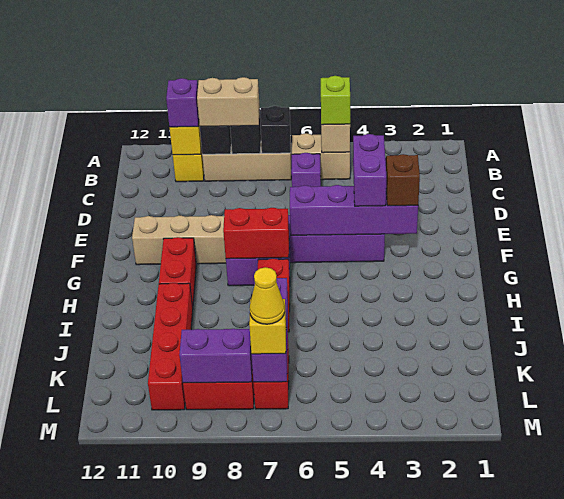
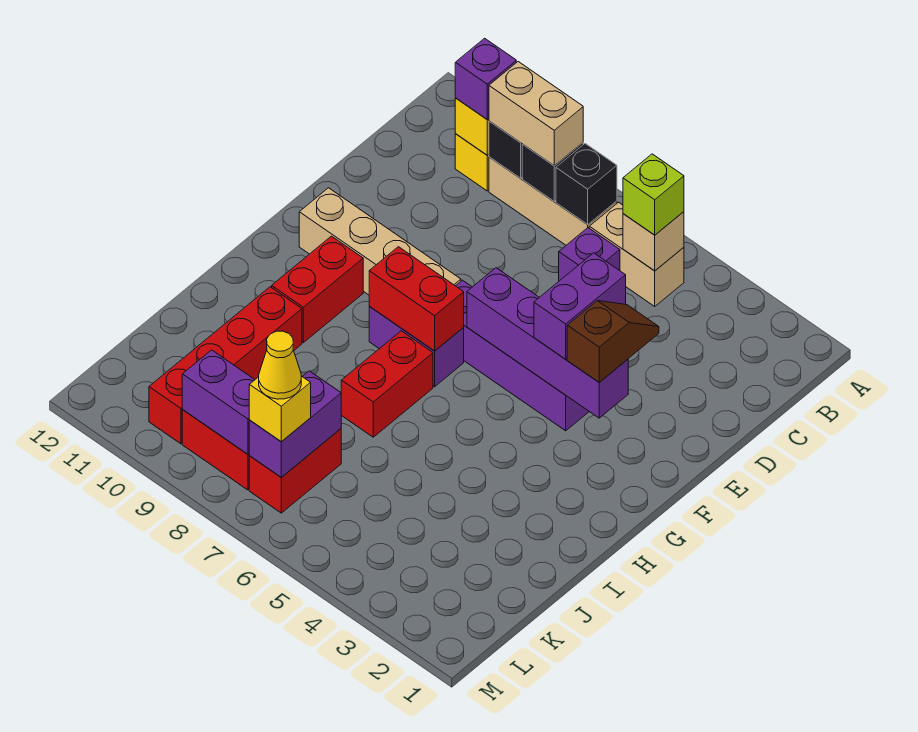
purple brick J7:L7 level 2 -> purple brick K7:L7 level 2

